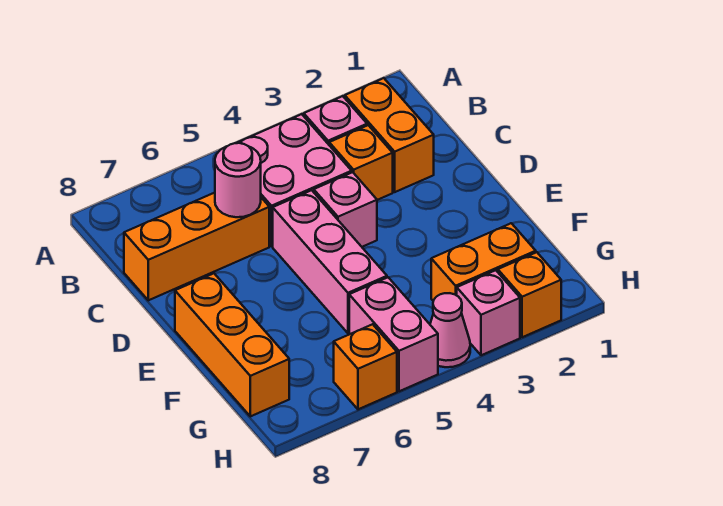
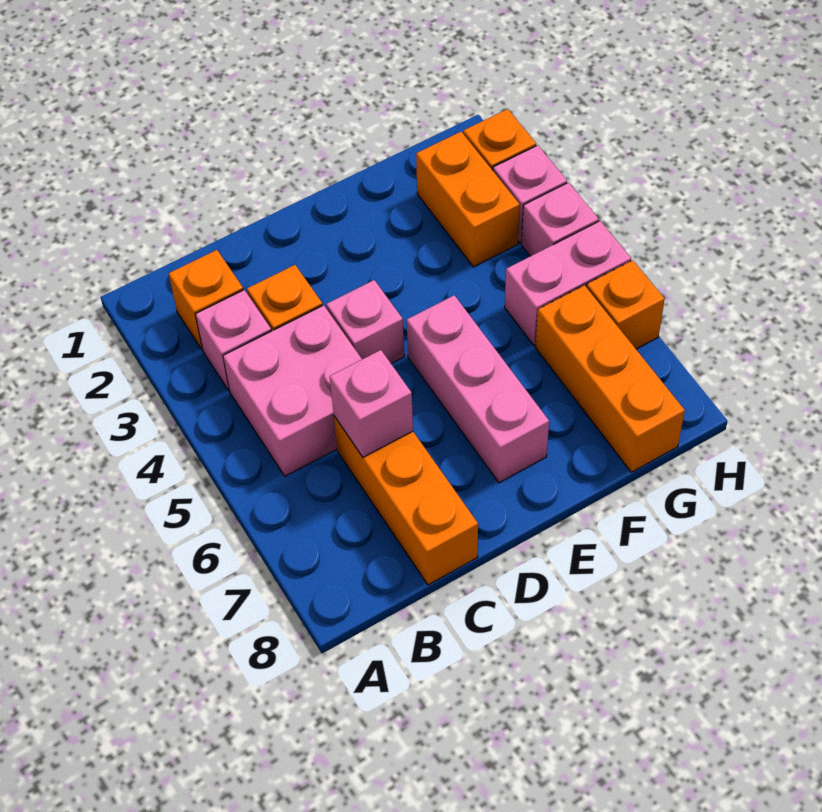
orange brick B2:C2 level 1 -> orange brick B2 level 1
pink round brick C6 level 2 -> pink brick C6 level 2
pink brick D5:F5 level 1 -> pink brick E5:E7 level 1
orange brick E8:G8 level 1 -> orange brick G6:G8 level 1
pink cone H4 level 1 -> pink brick H4 level 1

